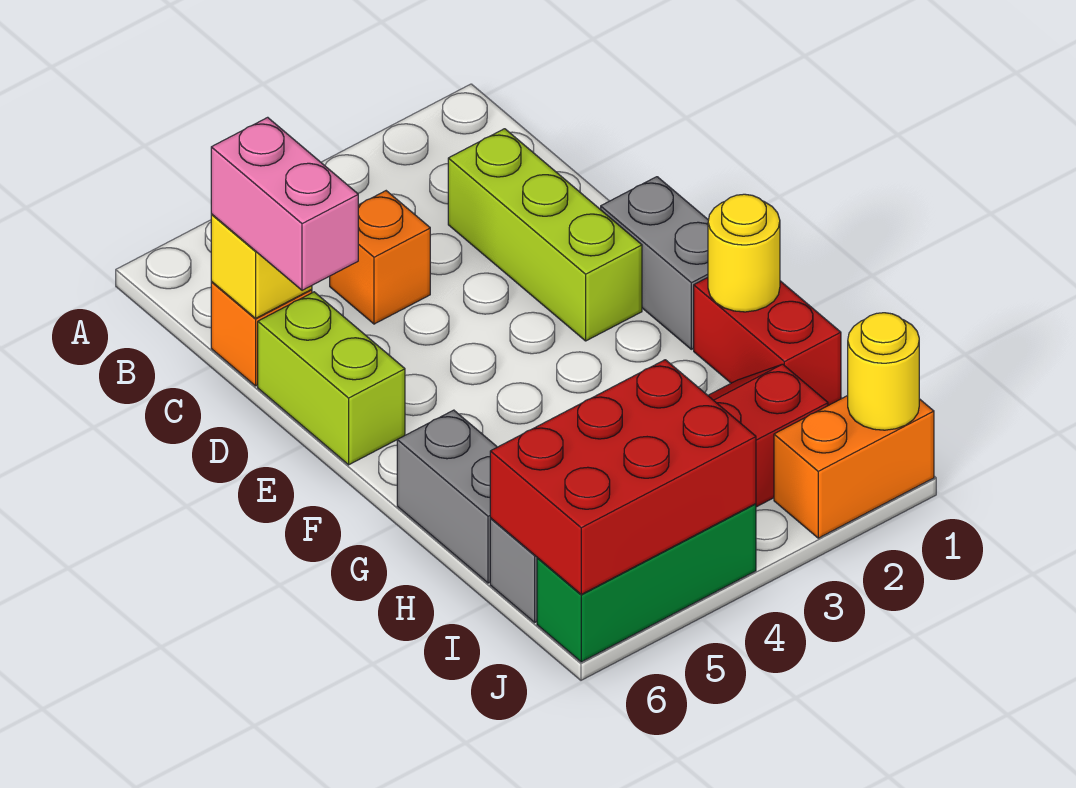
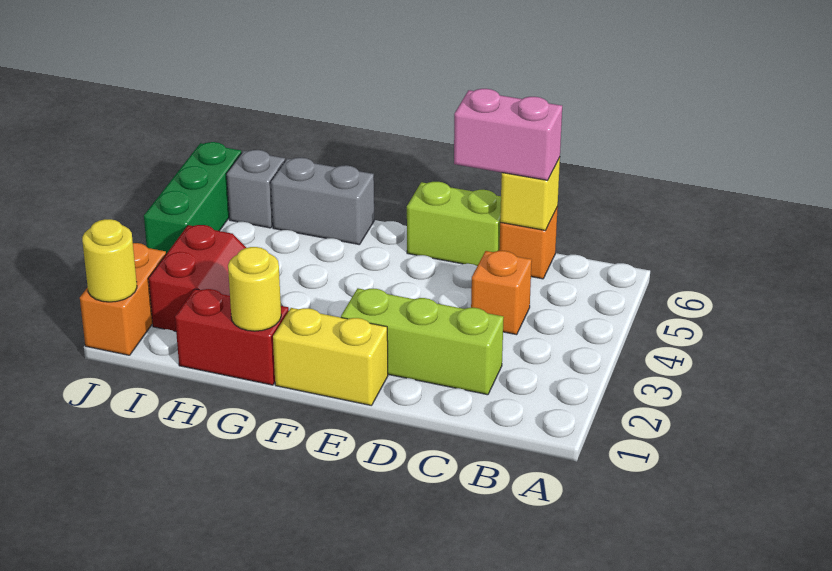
grey brick E1:F1 level 1 -> yellow brick E1:F1 level 1
red brick I4:J6 level 2 -> none

